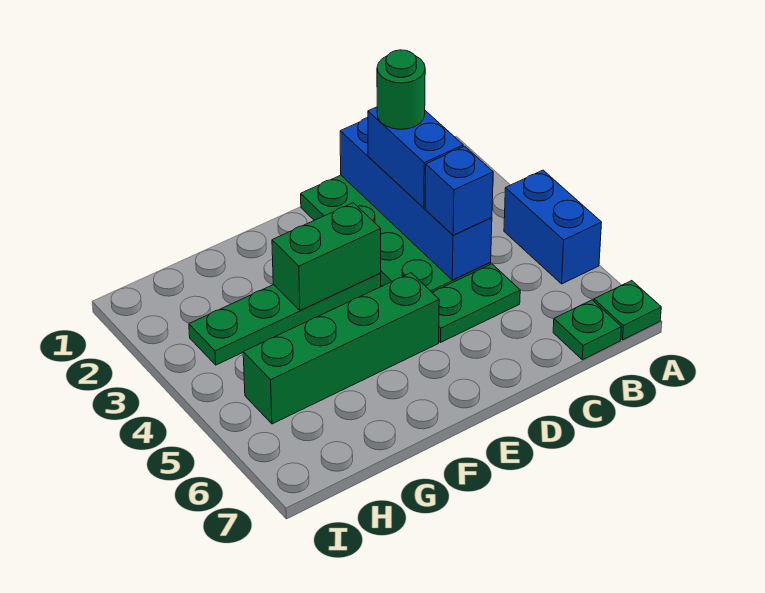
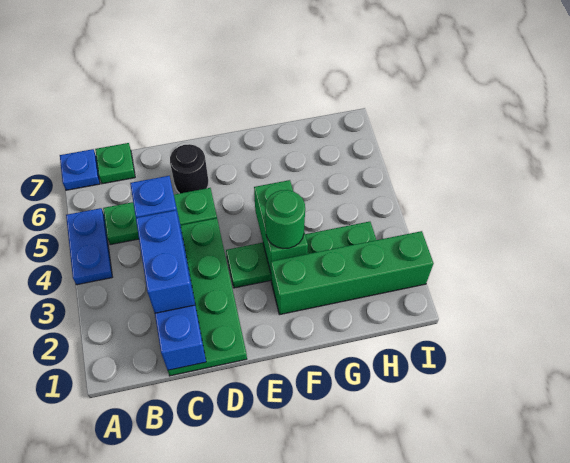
blue brick A4:A5 level 1 -> blue plate A4:A5 level 1
green plate A7 level 1 -> blue plate A7 level 1
green round brick C2 level 4 -> green round brick F3 level 3
green plate C5:D5 level 1 -> green plate B5:D5 level 1
none -> black round brick D6 level 1
green brick E3:F3 level 2 -> green brick F3:F4 level 2
green brick E5:H5 level 1 -> green brick F2:I2 level 1

